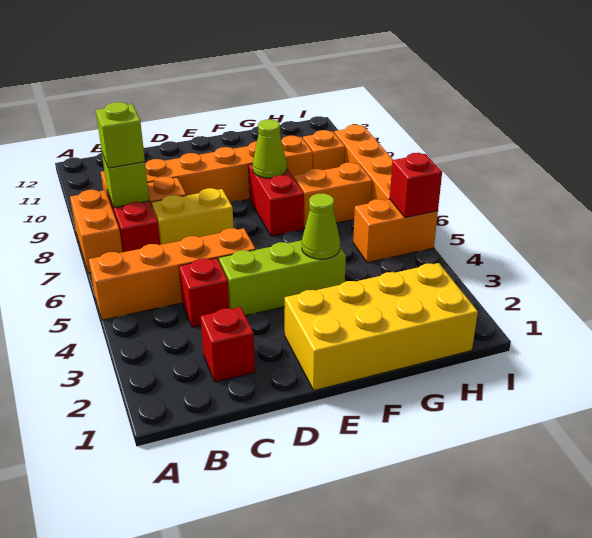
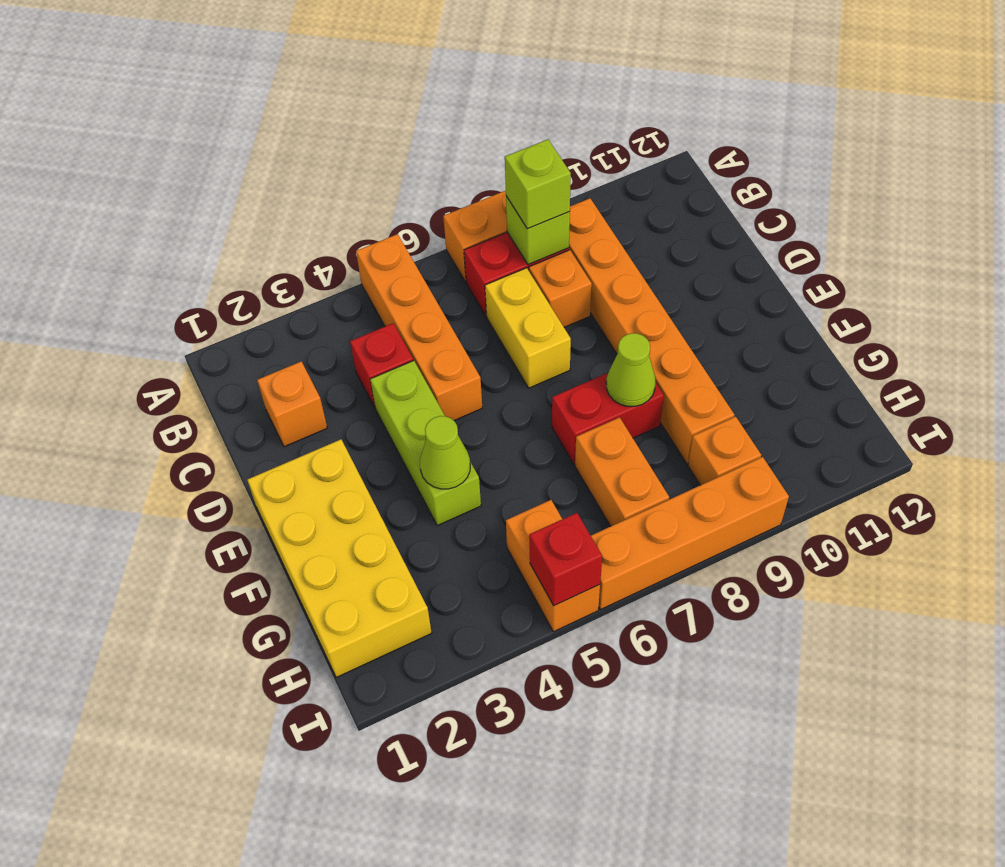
red brick C2 level 1 -> orange brick C2 level 1

